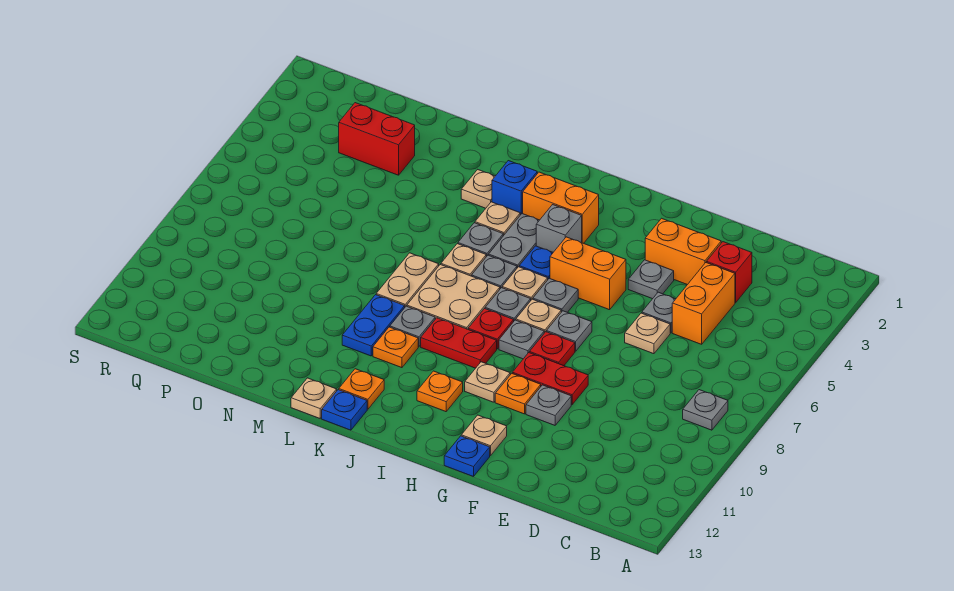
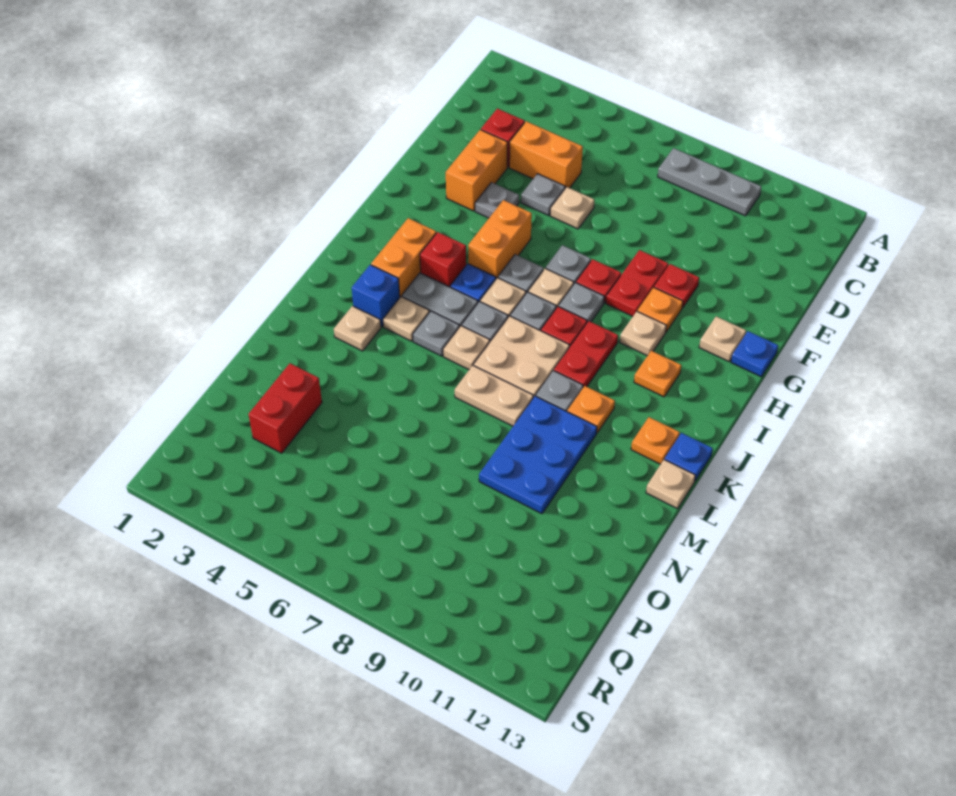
grey plate B8 level 1 -> grey plate B8:B10 level 1
grey plate F10 level 1 -> red plate F10 level 1
grey brick I4 level 1 -> red brick I4 level 1
blue plate L9:L10 level 1 -> blue plate L9:N10 level 1

